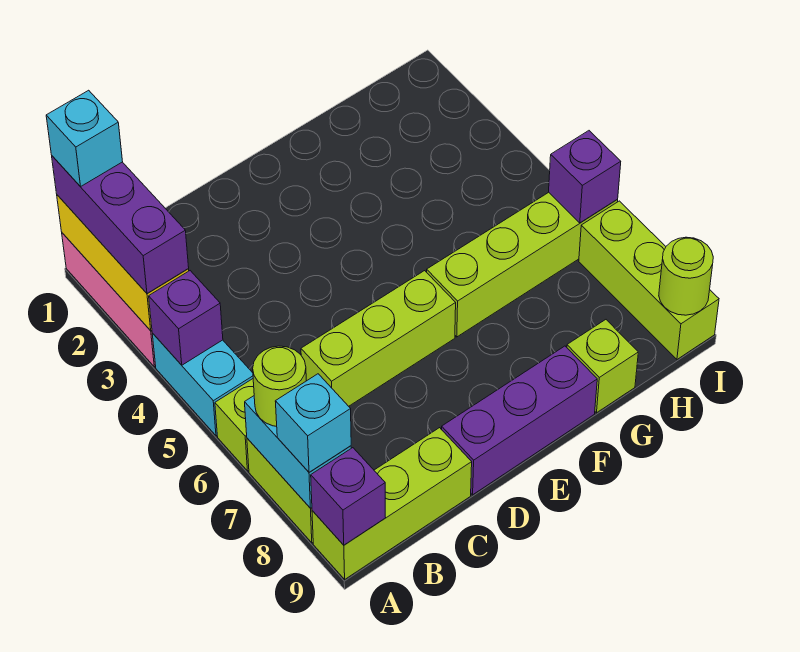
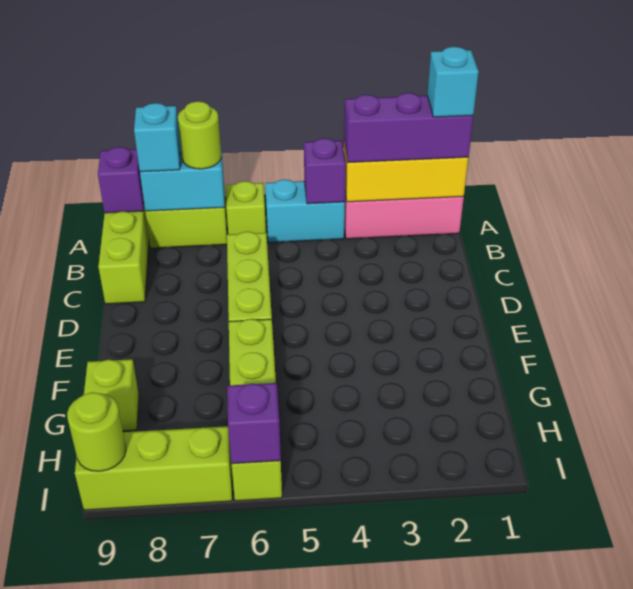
purple brick D9:F9 level 1 -> none

